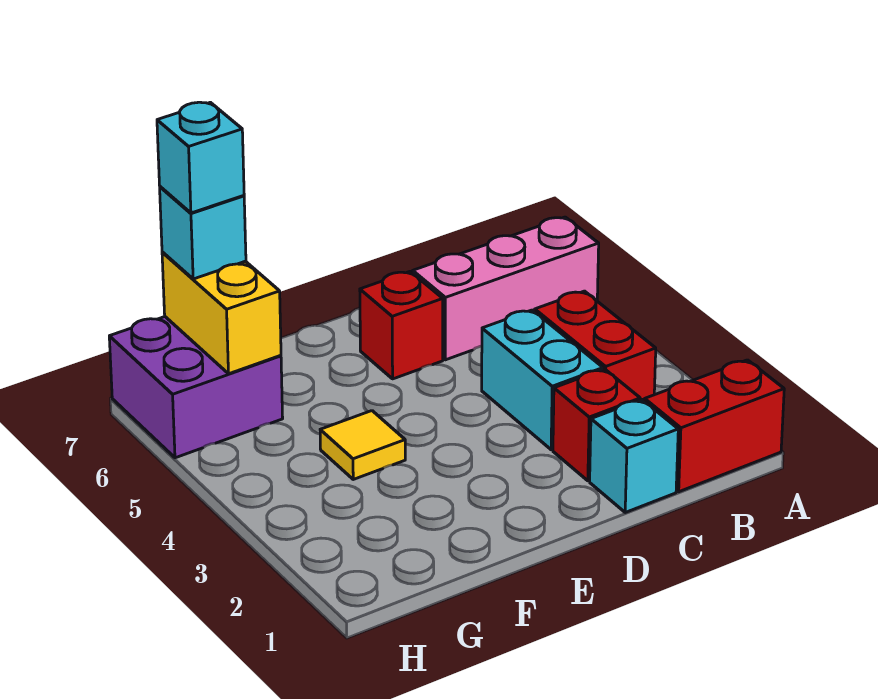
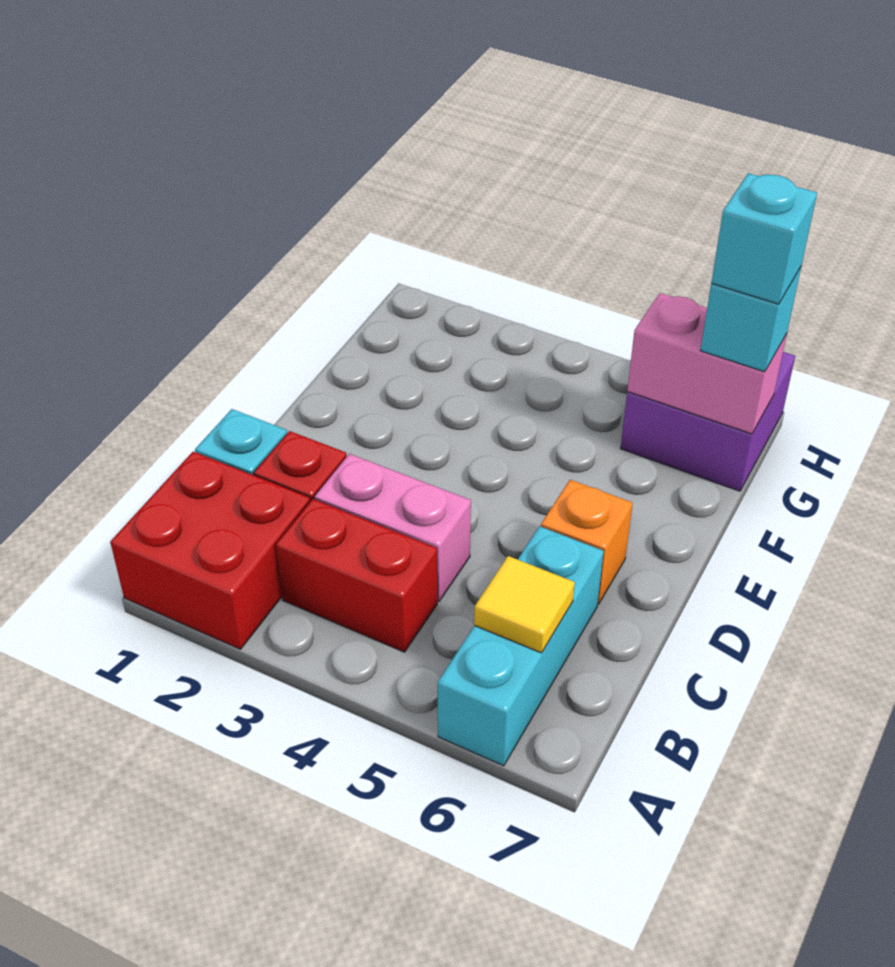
red brick A1:B1 level 1 -> red brick A1:B2 level 1
pink brick A6:C6 level 1 -> cyan brick A6:C6 level 1
cyan brick C3:C4 level 1 -> pink brick C3:C4 level 1
red brick D6 level 1 -> orange brick D6 level 1
yellow tile F4 level 1 -> yellow tile B6 level 2
yellow brick G6:G7 level 2 -> pink brick G6:G7 level 2

